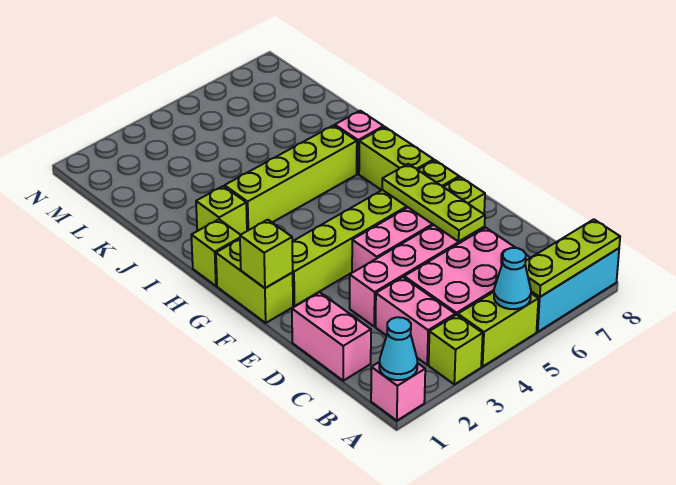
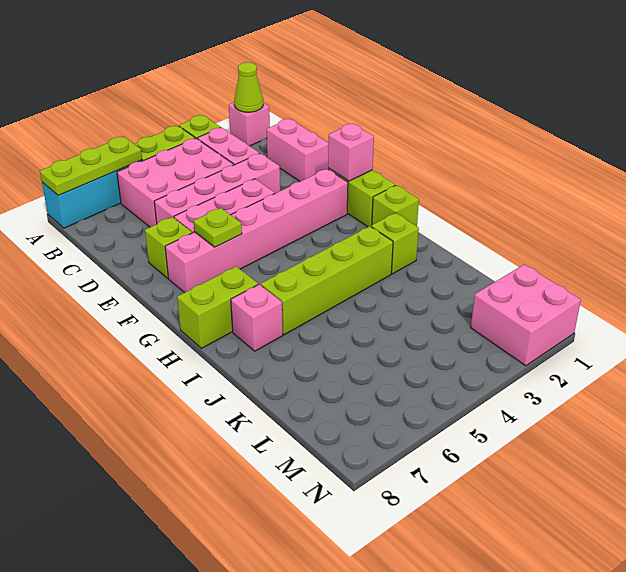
cyan cone A1 level 2 -> lime cone A1 level 2
cyan cone A5 level 2 -> none
lime plate D6:F6 level 2 -> lime plate F6 level 2
lime brick F1 level 2 -> pink brick F1 level 2
lime brick F2:F7 level 1 -> pink brick F2:F7 level 1
lime brick G7:H7 level 1 -> lime brick H7:H8 level 1
none -> pink brick M1:N2 level 1

